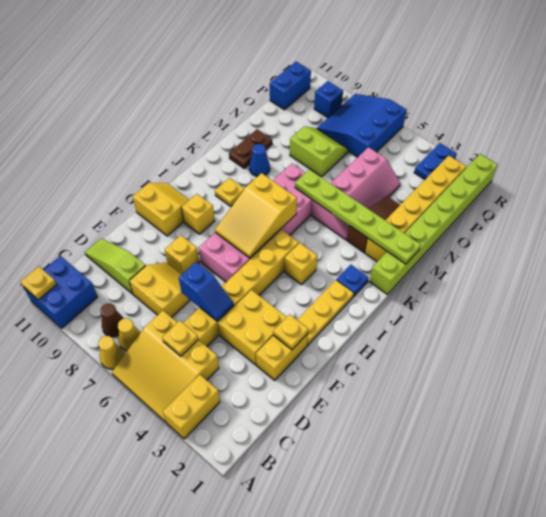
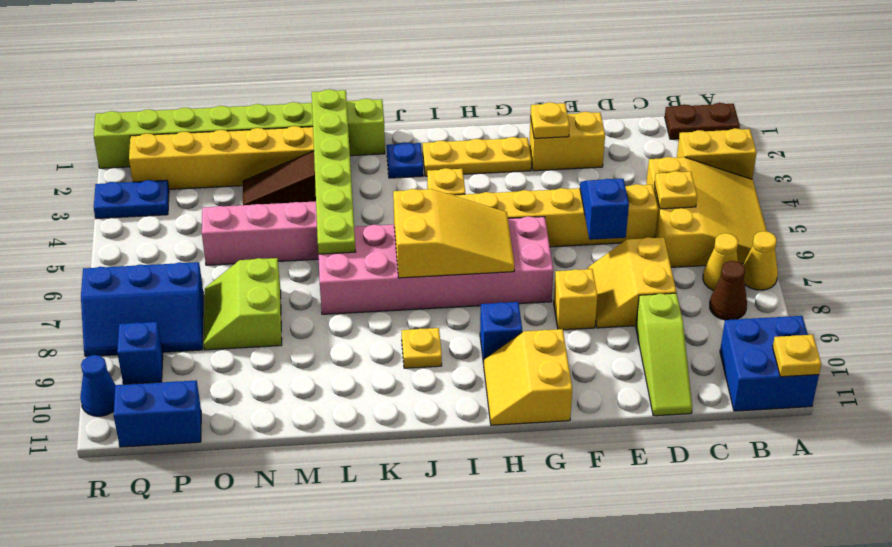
yellow brick E3:F4 level 1 -> none
yellow brick H9 level 1 -> blue brick H9 level 1
blue cone L9 level 1 -> blue cone R10 level 1
brown plate L10:M10 level 1 -> brown plate A1:B1 level 1
blue slope P6:R8 level 1 top 6 -> blue slope P7:R8 level 1 top 7

